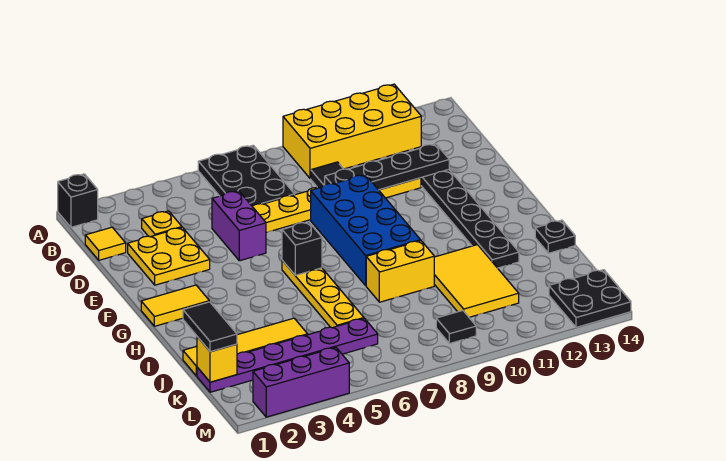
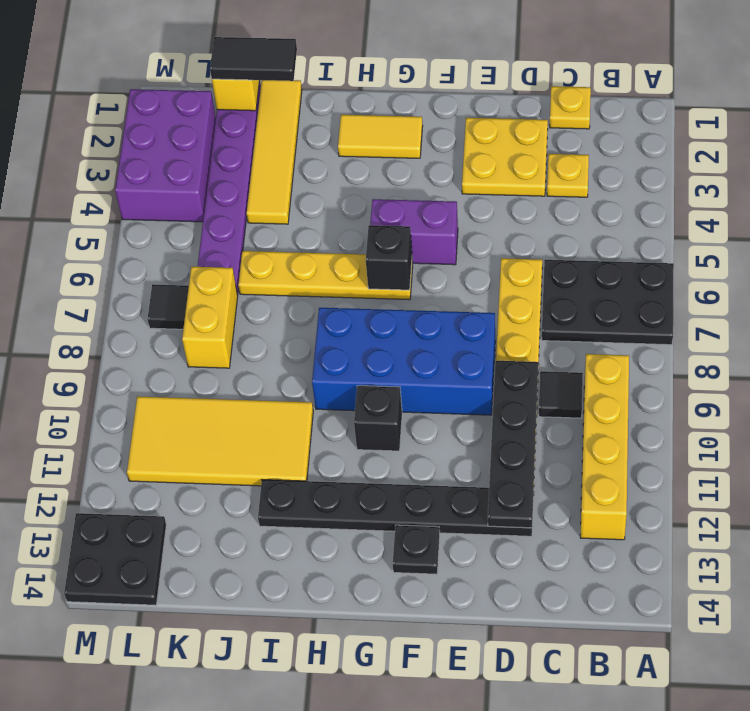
black brick A1 level 1 -> black brick G10 level 1
yellow brick A9:B12 level 1 -> yellow brick B9:B12 level 1
yellow tile C1 level 1 -> yellow plate C1 level 1
purple brick D5:E5 level 1 -> purple brick F5:G5 level 1
yellow tile G1:G2 level 1 -> yellow tile G2:H2 level 1
yellow brick I8:I9 level 1 -> yellow brick K7:K8 level 1
yellow tile I10:K11 level 1 -> yellow tile I10:L11 level 1
black plate I14 level 1 -> black plate F13 level 1
black tile L9 level 1 -> black tile L7 level 1
purple brick M2:M4 level 1 -> purple brick L2:M4 level 1

